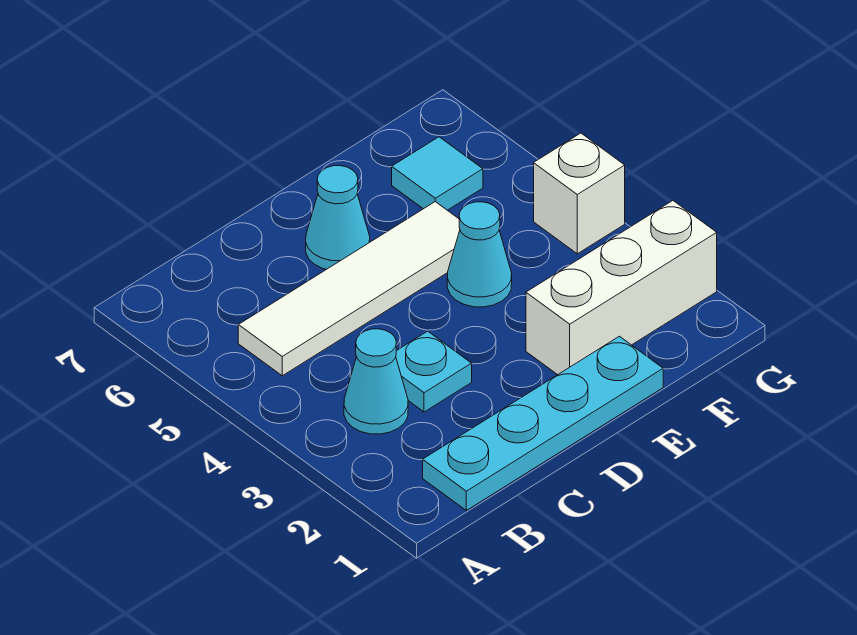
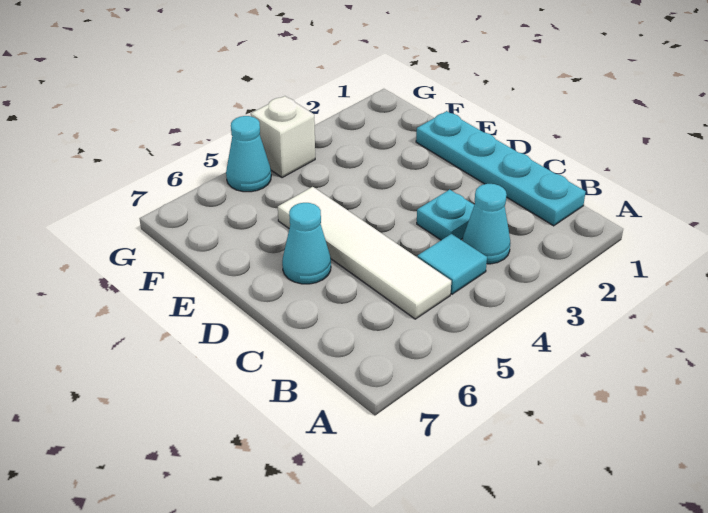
white brick E2:G2 level 1 -> none
cyan cone E4 level 1 -> cyan cone G5 level 1
cyan tile F6 level 1 -> cyan tile B4 level 1

